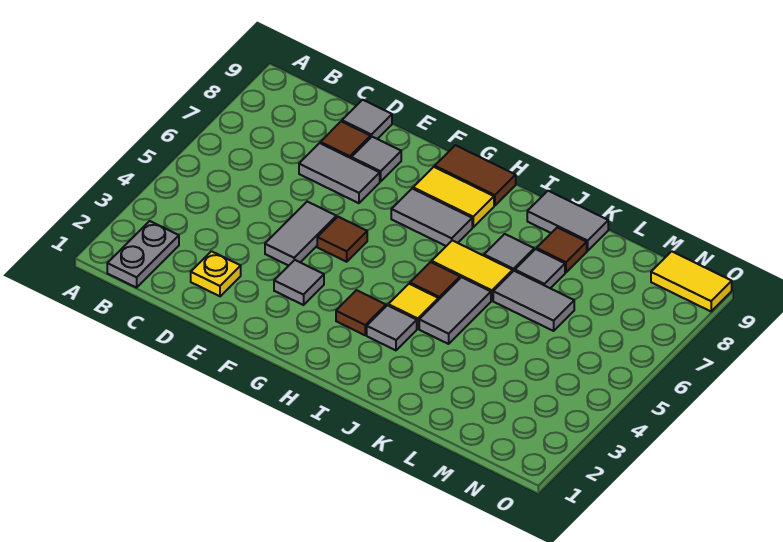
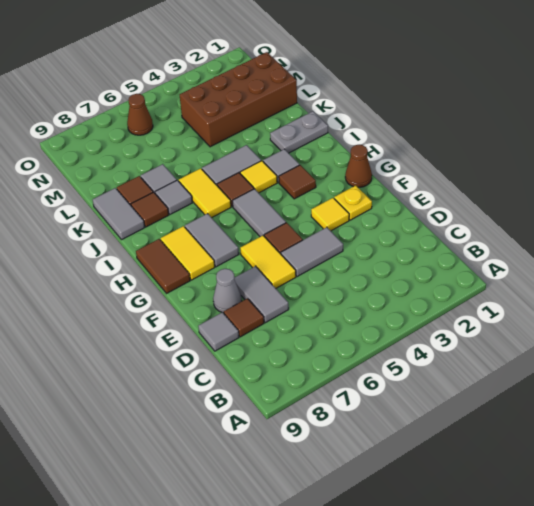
grey plate B1:B2 level 1 -> grey plate J1:J2 level 1
yellow plate D2 level 1 -> yellow plate F2 level 1
grey tile E8 level 1 -> grey cone E8 level 1
grey tile F3 level 1 -> yellow tile F3 level 1
none -> brown cone G1 level 1
none -> brown tile J8 level 1
grey tile K6:L6 level 1 -> grey tile G5:H5 level 1
none -> brown brick L1:M4 level 1
none -> brown cone N6 level 1
yellow tile N9:O9 level 1 -> yellow tile E6:F6 level 1

